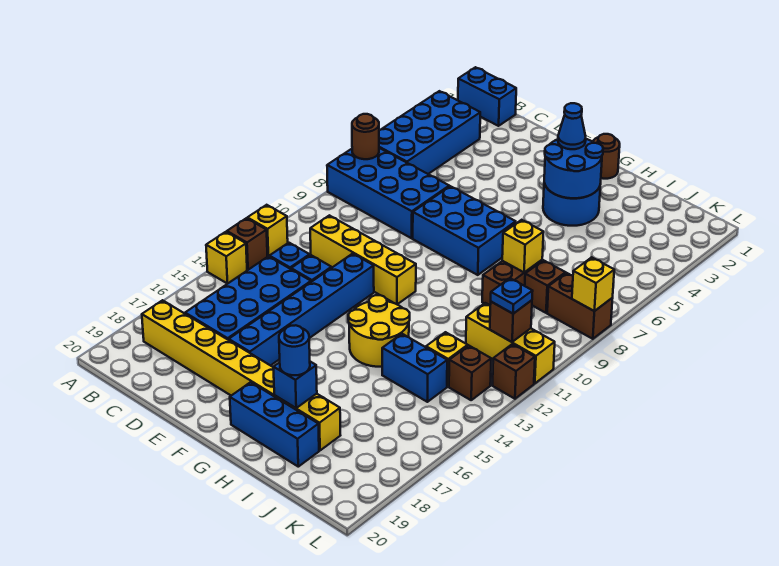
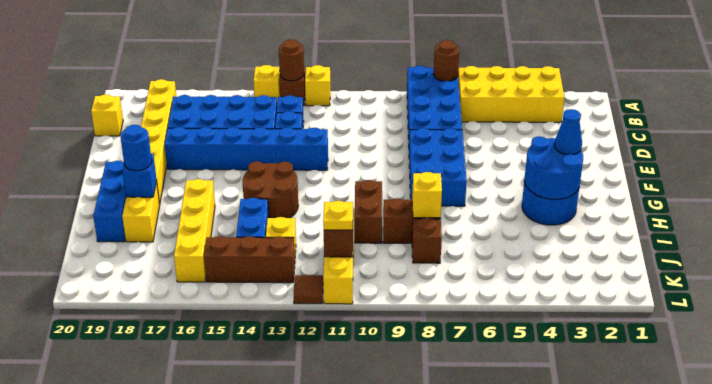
blue brick A1:B1 level 1 -> none
blue brick A3:B6 level 1 -> yellow brick A3:B6 level 1
yellow brick C11:F11 level 1 -> yellow brick H16:K16 level 1
brown round brick G1 level 1 -> brown round brick A13 level 2
yellow round brick G13:H14 level 1 -> brown round brick G13:H14 level 1
brown brick K8:L8 level 1 -> brown brick H10:I10 level 1
blue plate K11 level 3 -> yellow plate K11 level 3
brown brick K13 level 1 -> brown brick K13:K15 level 1
yellow brick L8 level 2 -> yellow brick C20 level 1
brown brick L12 level 1 -> brown tile L12 level 1

